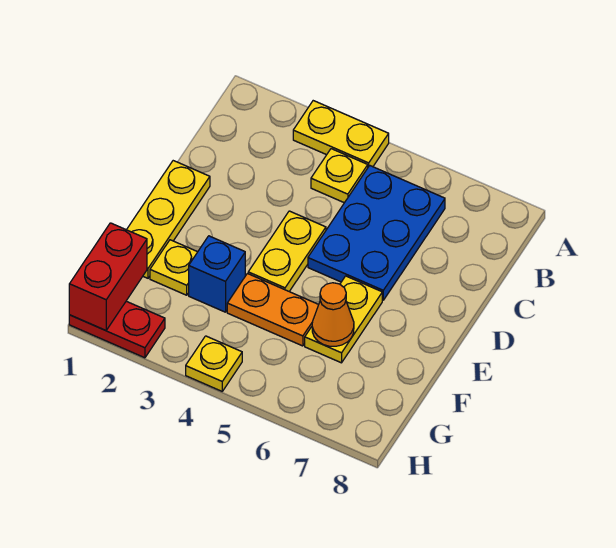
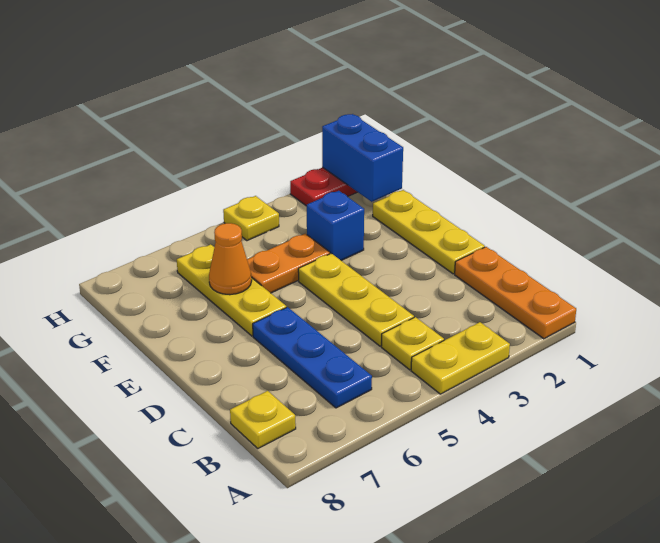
none -> orange plate A1:C1 level 1
blue plate B5:D6 level 1 -> blue plate B6:D6 level 1
yellow plate D4:E4 level 1 -> yellow plate C4:E4 level 1
yellow plate E6:F6 level 1 -> yellow plate E6:G6 level 1
yellow plate F2 level 1 -> yellow plate B8 level 1
red brick G1:H1 level 2 -> blue brick G1:H1 level 2

